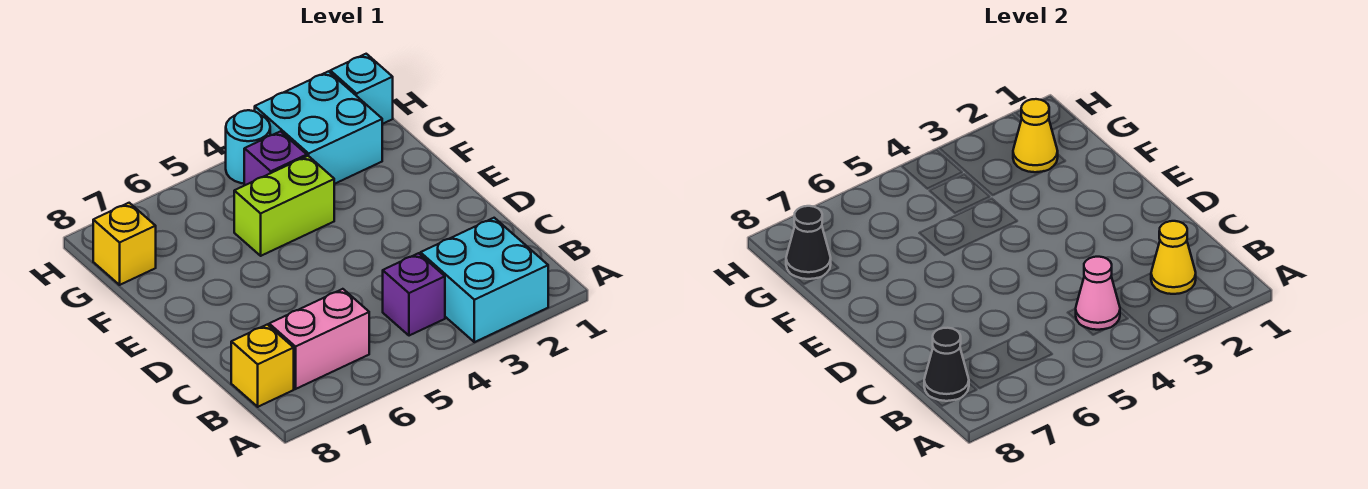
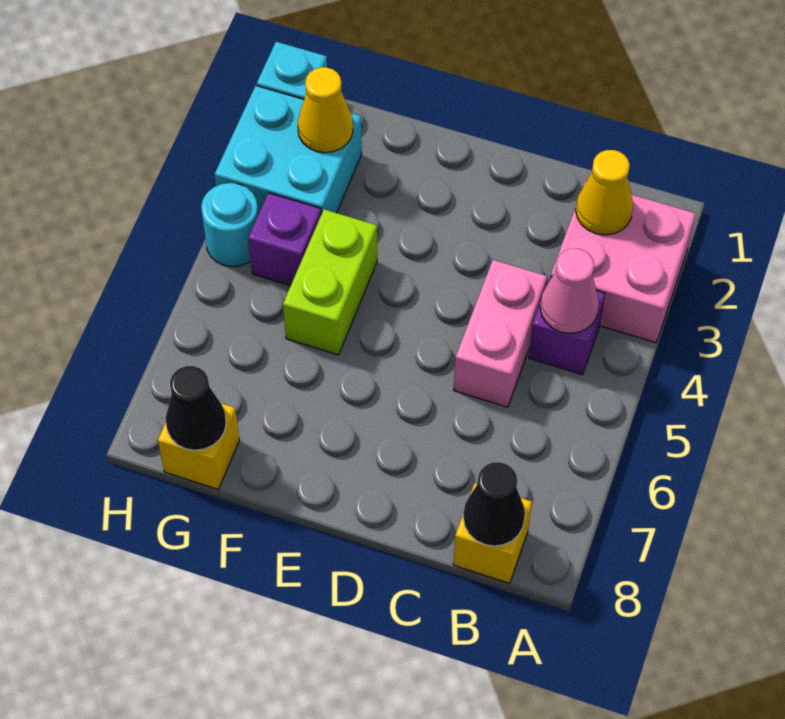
cyan brick A2:B3 level 1 -> pink brick A2:B3 level 1
pink brick B6:B7 level 1 -> pink brick C4:C5 level 1

